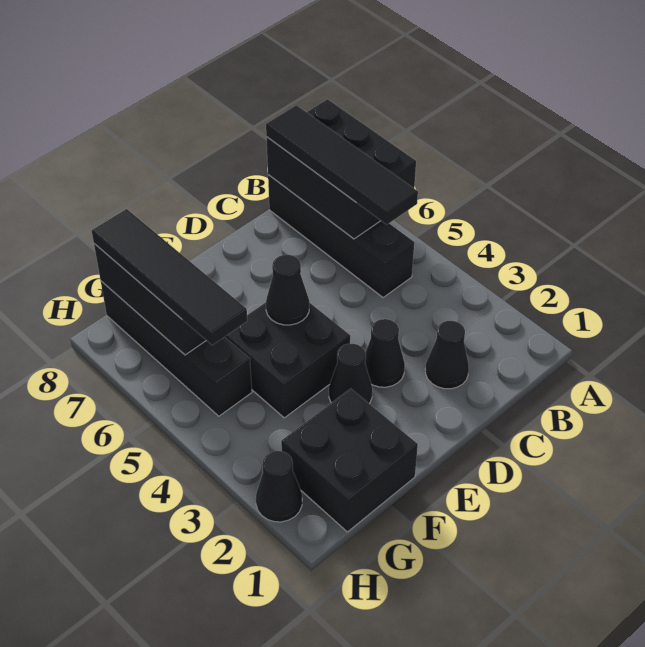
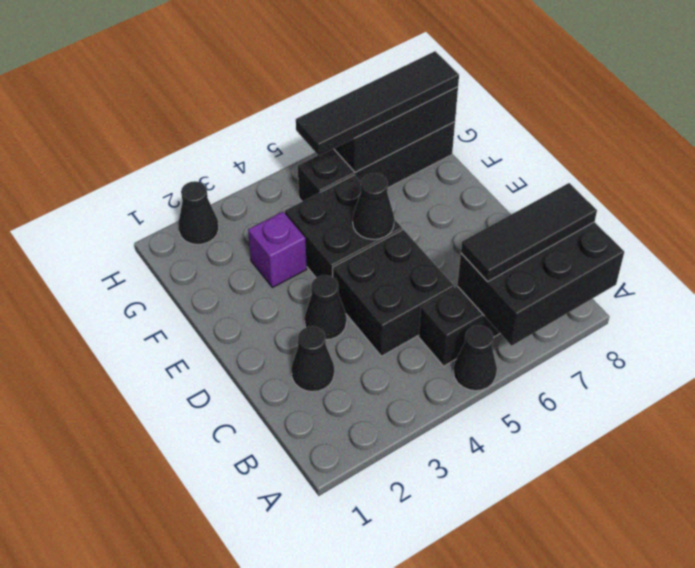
black tile B5:B8 level 3 -> black tile B6:B8 level 3
black cone E3 level 1 -> black cone A5 level 1
black brick F1:G2 level 1 -> black brick C4:D5 level 1
none -> purple brick F3 level 1

